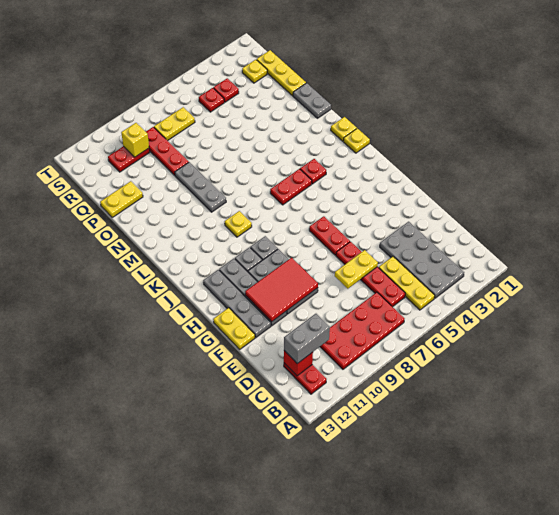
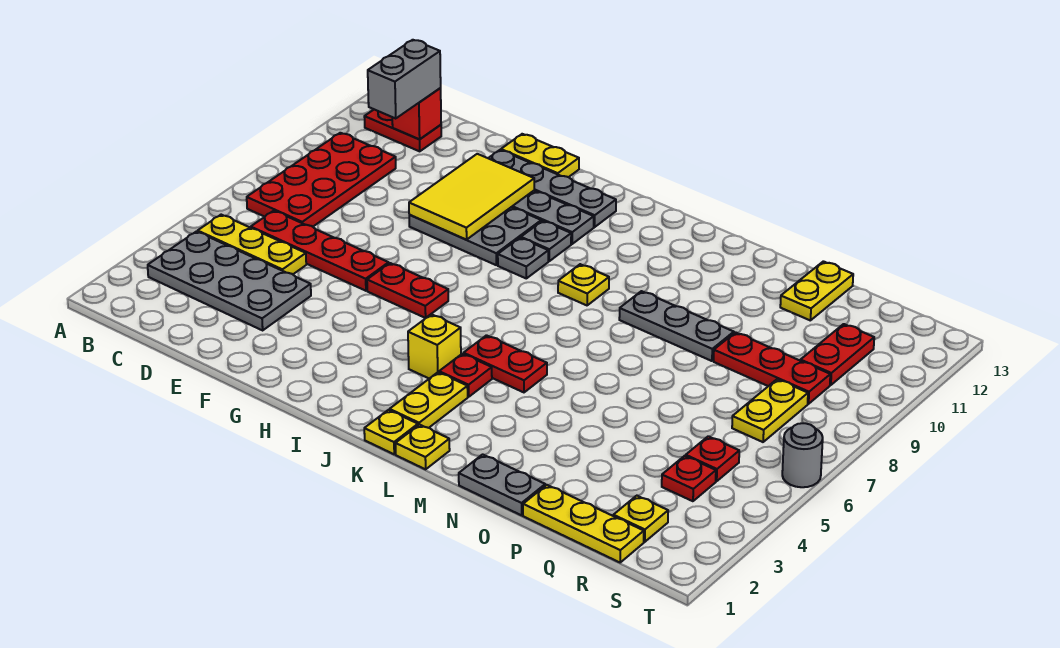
yellow plate E6:E7 level 2 -> yellow plate K2:K3 level 1
red tile F9:G11 level 2 -> yellow tile F9:G11 level 2
red plate K5:K6 level 1 -> red plate K5:L5 level 1
yellow brick R10 level 2 -> yellow brick J4 level 1
none -> grey round brick T6 level 1

